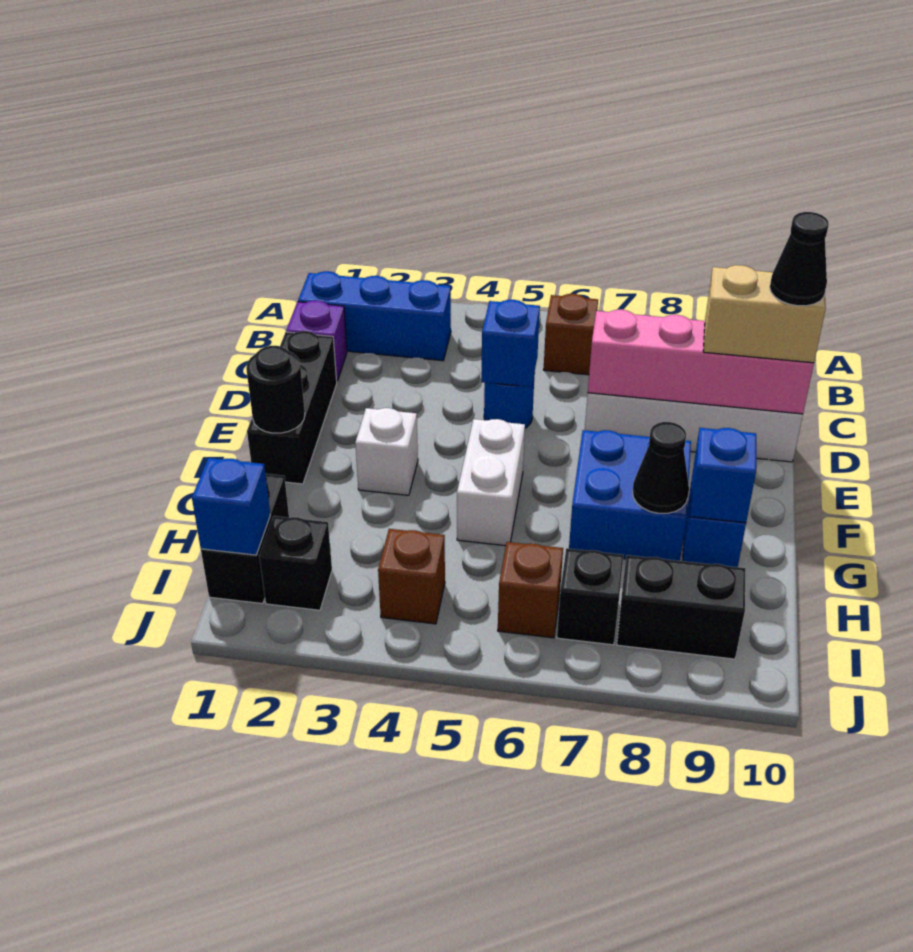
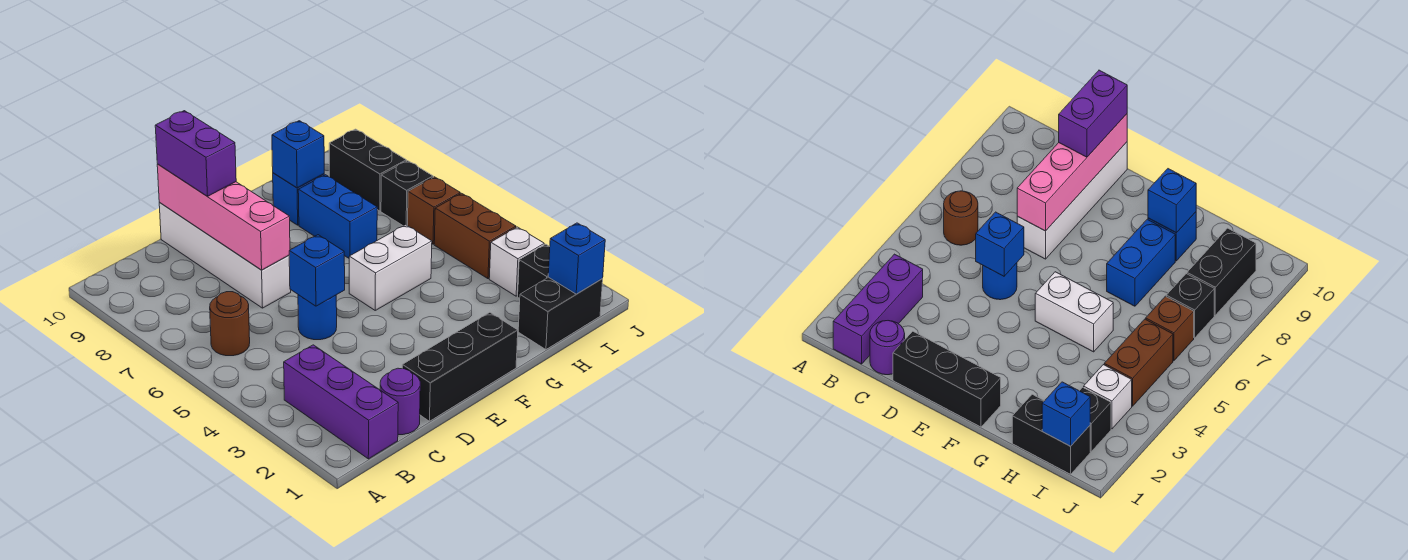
blue brick B1:B3 level 1 -> purple brick B1:B3 level 1
brown brick B6 level 1 -> brown round brick B6 level 1
purple brick C1 level 1 -> purple round brick C1 level 1
tan brick D9:D10 level 3 -> purple brick D9:D10 level 3
black cone D10 level 4 -> none
black round brick F1 level 2 -> none
white brick F3 level 1 -> white brick I3 level 1
blue brick F7:G8 level 1 -> blue brick G7:G8 level 1
black cone G8 level 2 -> none
brown brick I4 level 1 -> brown brick I4:I5 level 1

